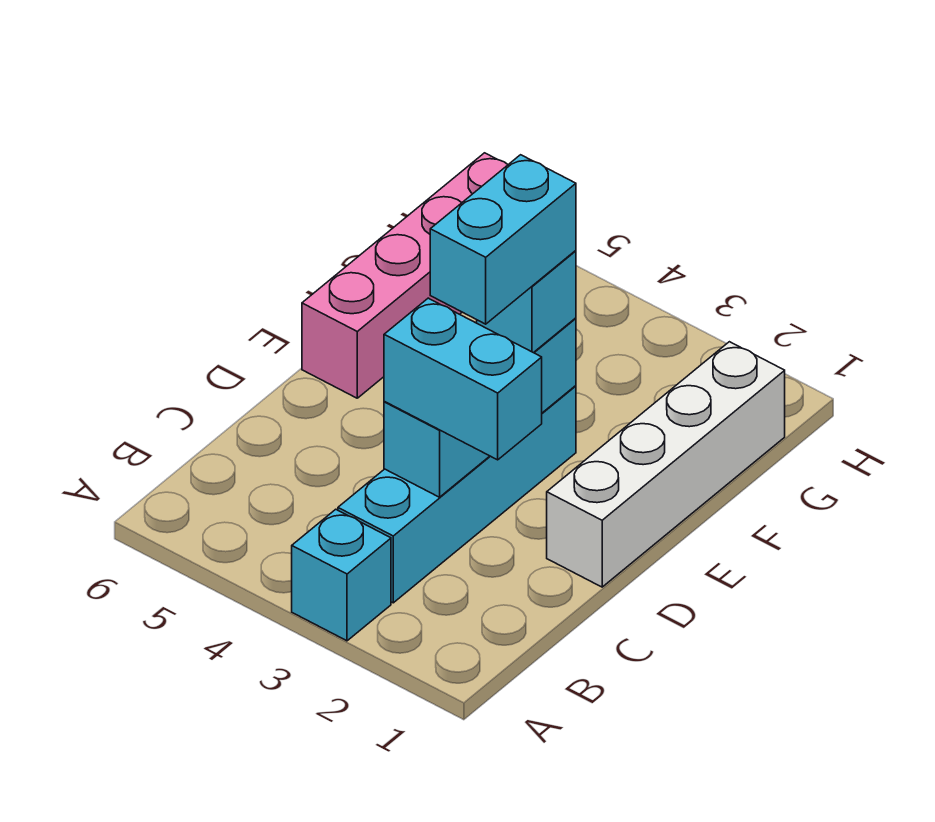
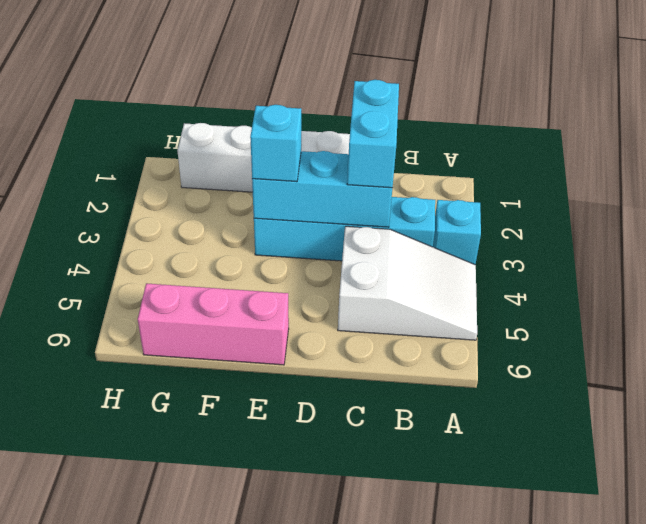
none -> white slope A4:C5 level 1 top C
cyan brick D3:E3 level 4 -> none
pink brick E6:H6 level 1 -> pink brick E6:G6 level 1

